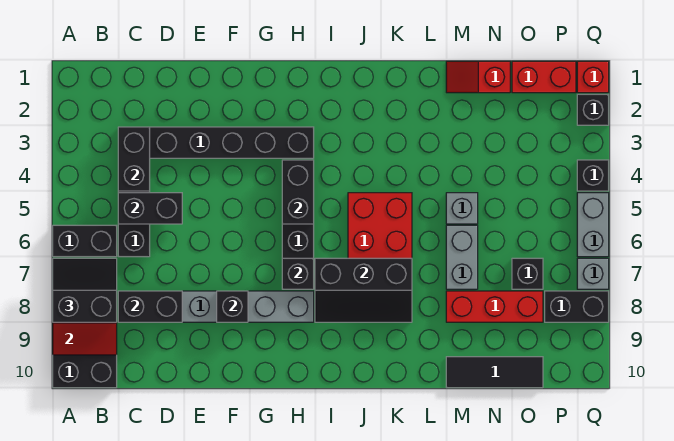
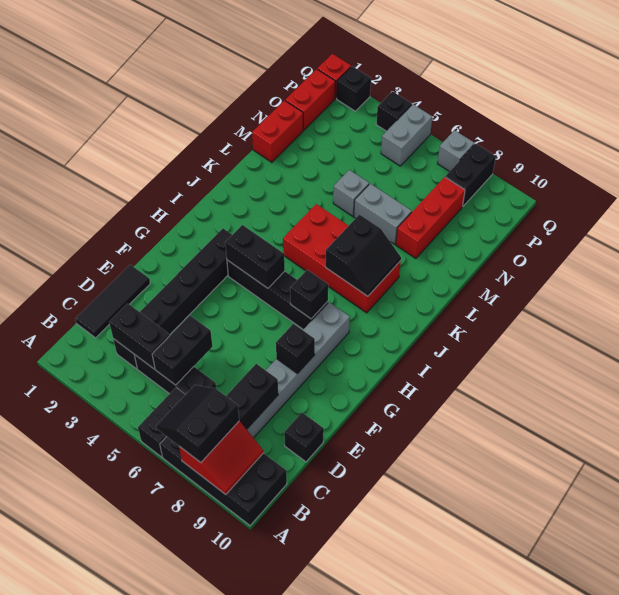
black slope I7:K8 level 2 top 7 -> black slope J7:K8 level 2 top 7
red slope M1:N1 level 1 top N -> red brick M1:N1 level 1
black tile M10:O10 level 1 -> black tile C1:E1 level 1
black brick O7 level 1 -> black brick D10 level 1
grey brick Q5:Q6 level 1 -> grey brick P5:Q5 level 1

